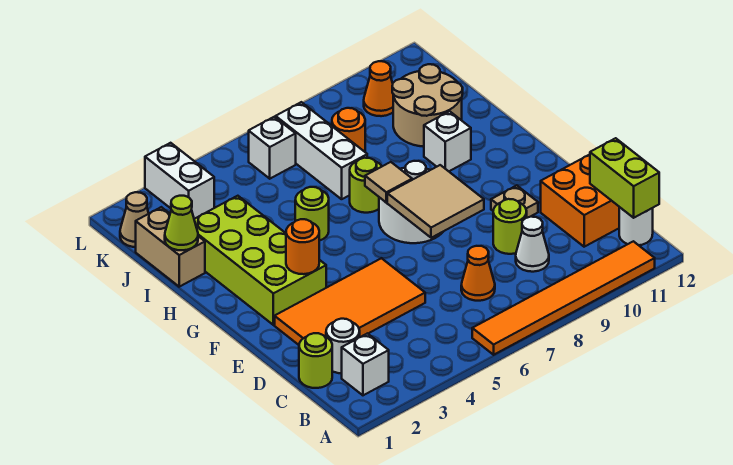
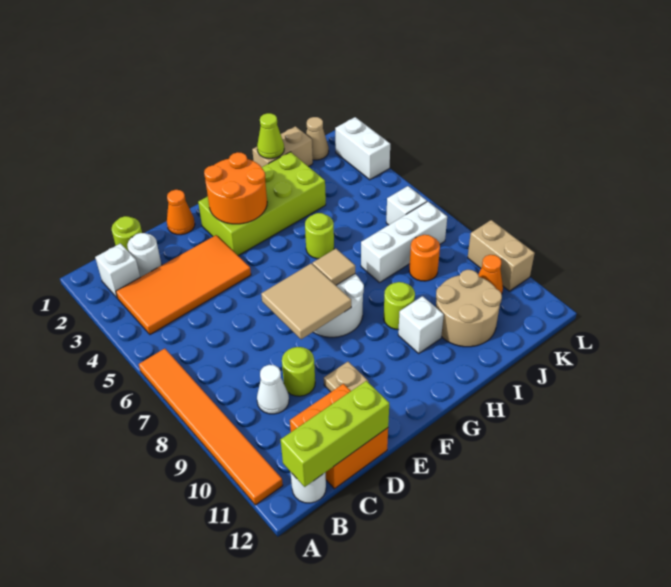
lime brick B12:C12 level 2 -> lime brick B12:D12 level 2
orange cone C7 level 1 -> orange cone E1 level 1
orange tile D2:E5 level 1 -> orange tile B3:E4 level 1
orange round brick F3 level 2 -> orange round brick F2:G3 level 2
lime round brick H7 level 1 -> lime round brick H9 level 1
white brick K3:L3 level 1 -> white brick L2:L3 level 1
none -> tan brick L9:L10 level 1

